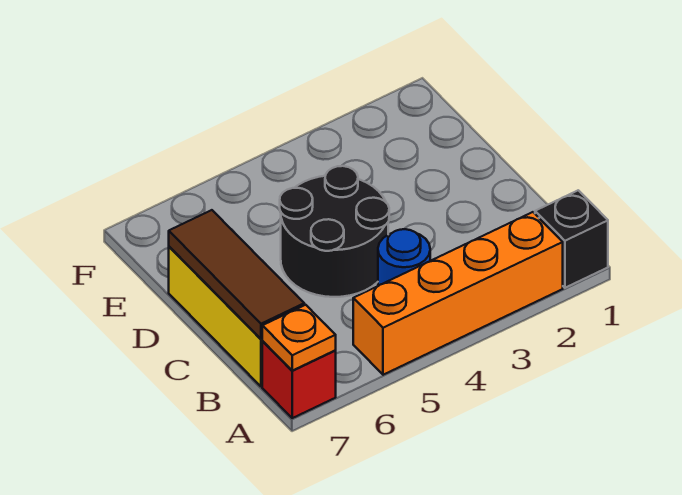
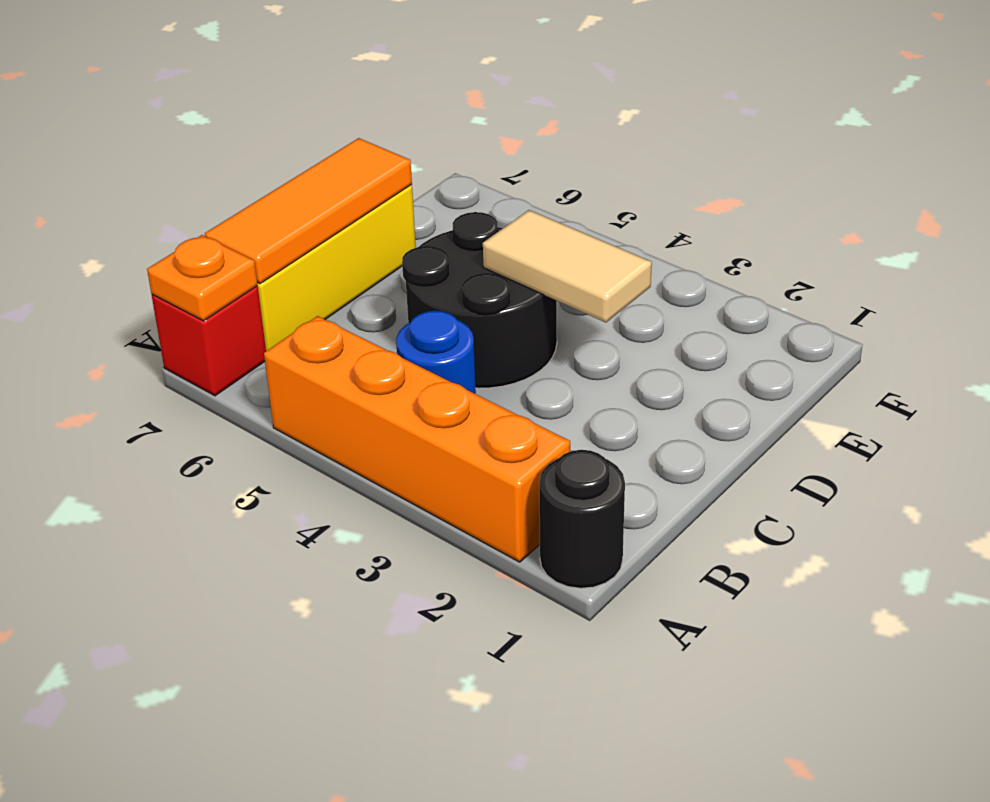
black brick A1 level 1 -> black round brick A1 level 1
brown tile B7:D7 level 2 -> orange tile B7:D7 level 2
none -> tan tile D3:D4 level 2

